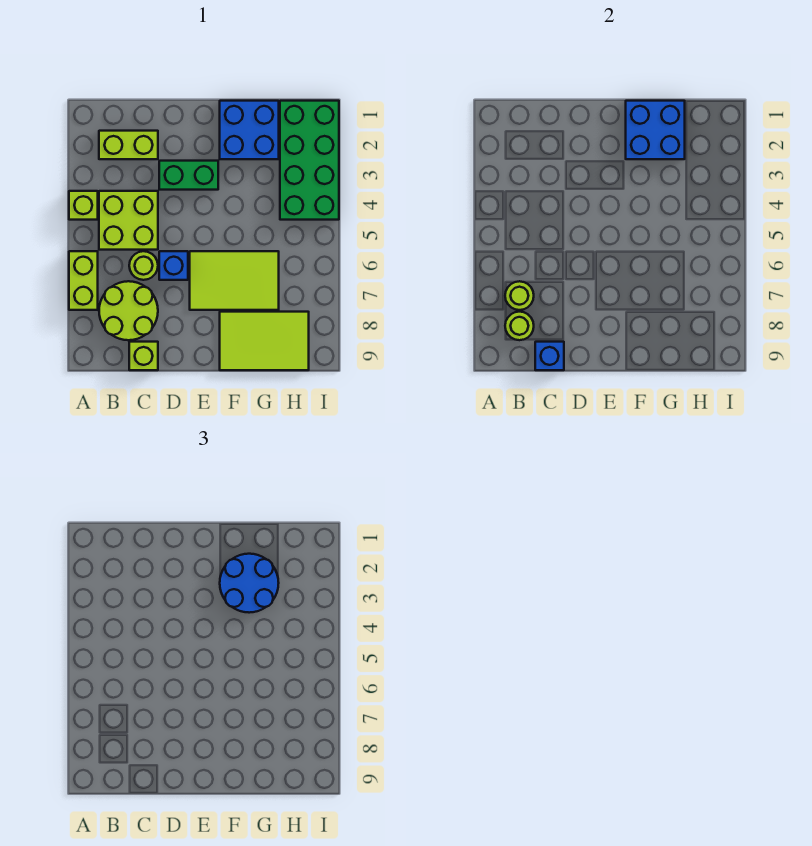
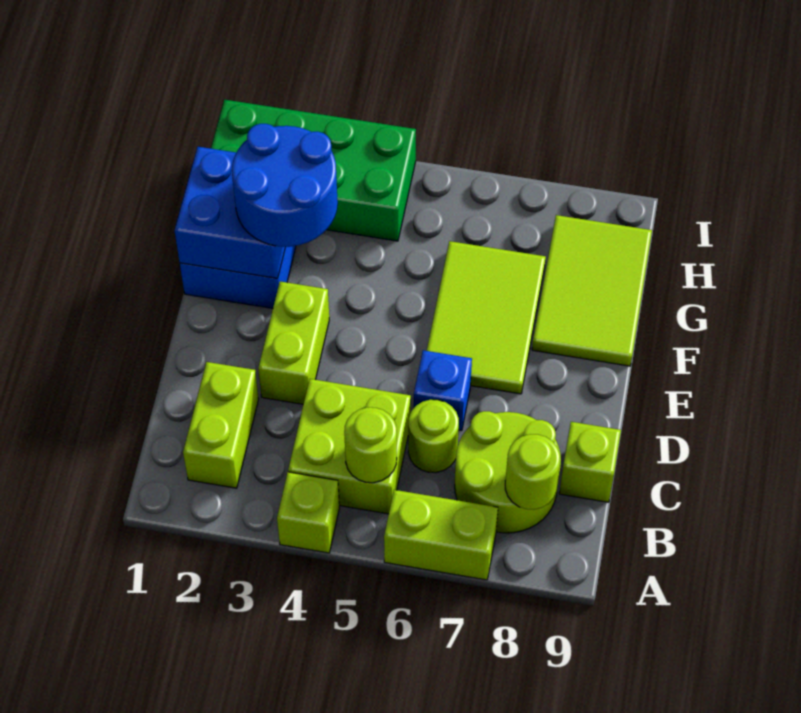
lime round brick B7 level 2 -> lime round brick B5 level 2
blue brick C9 level 2 -> none
green brick D3:E3 level 1 -> lime brick D3:E3 level 1

